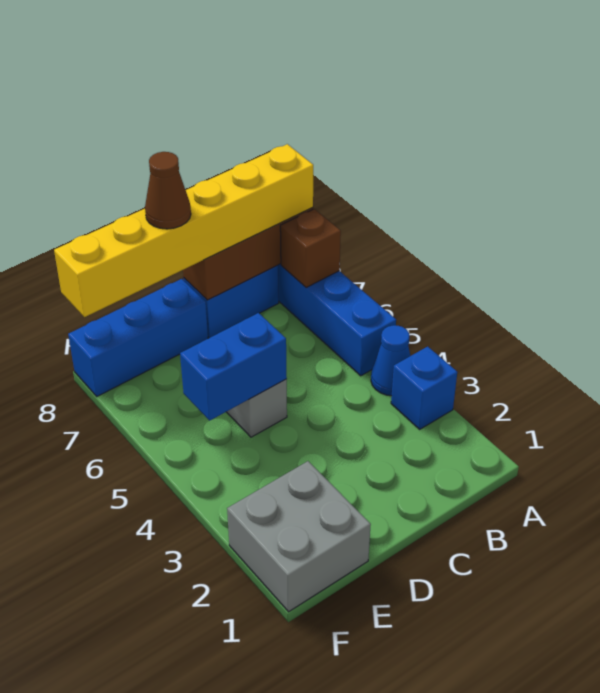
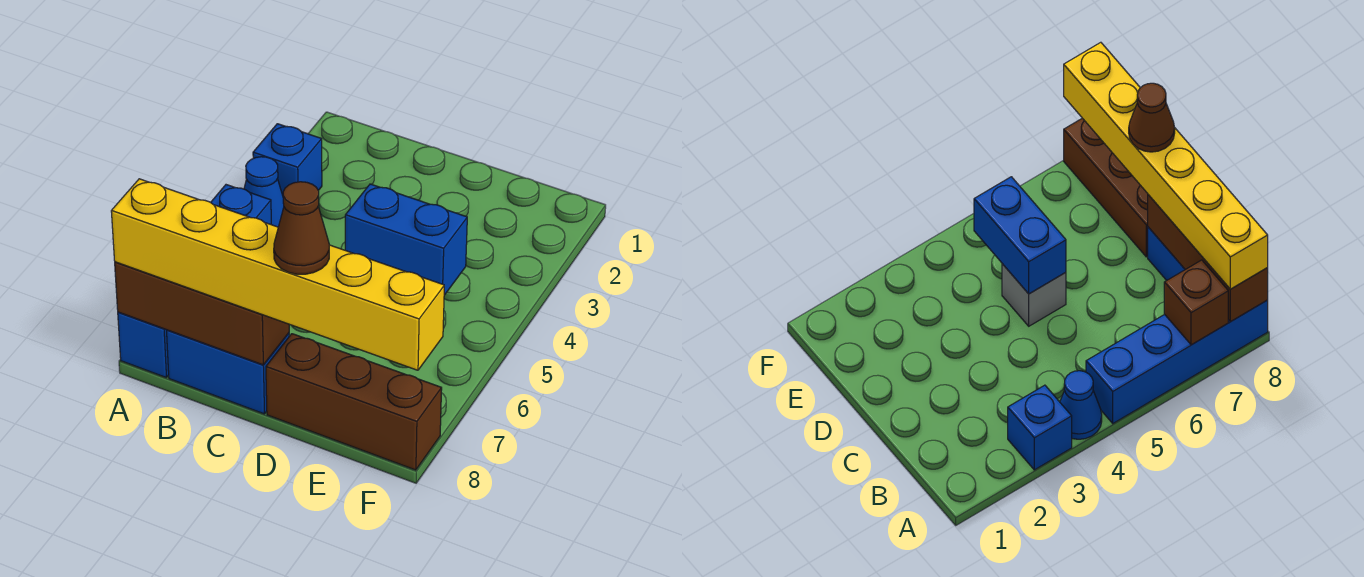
blue brick D8:F8 level 1 -> brown brick D8:F8 level 1
grey brick E1:F2 level 1 -> none

